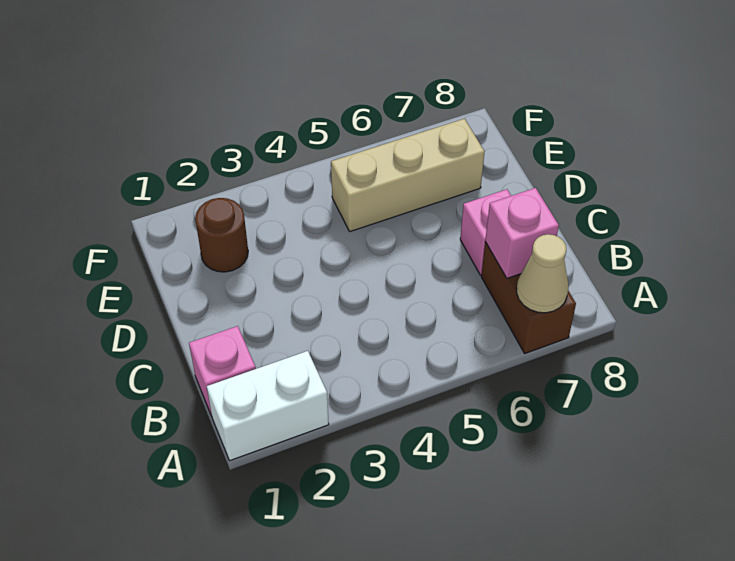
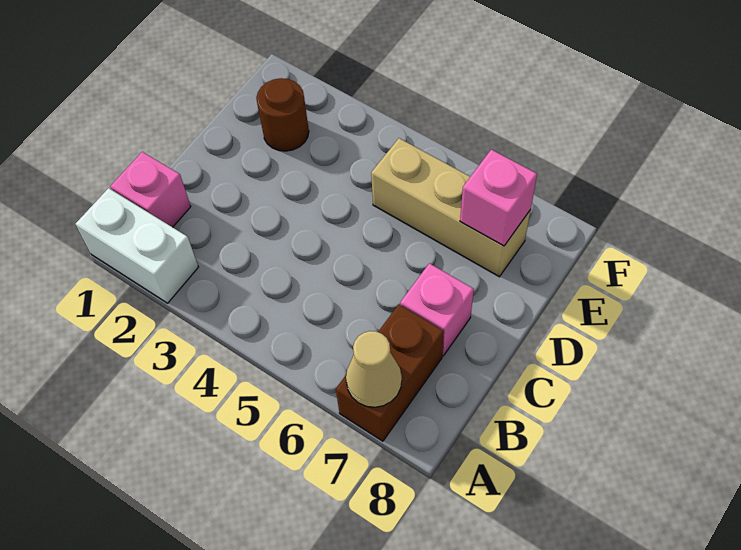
pink brick B7 level 2 -> pink brick E7 level 2

